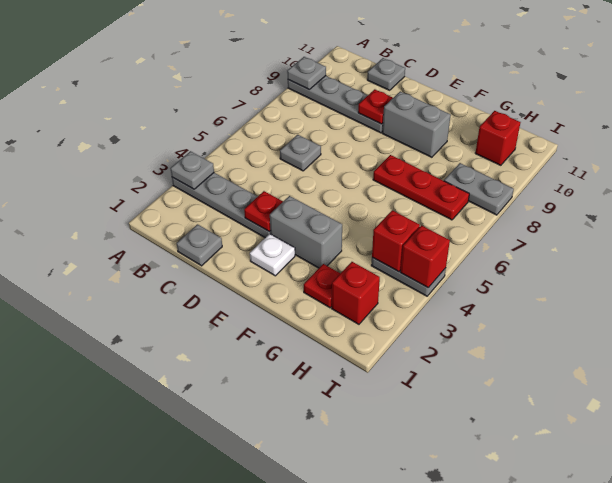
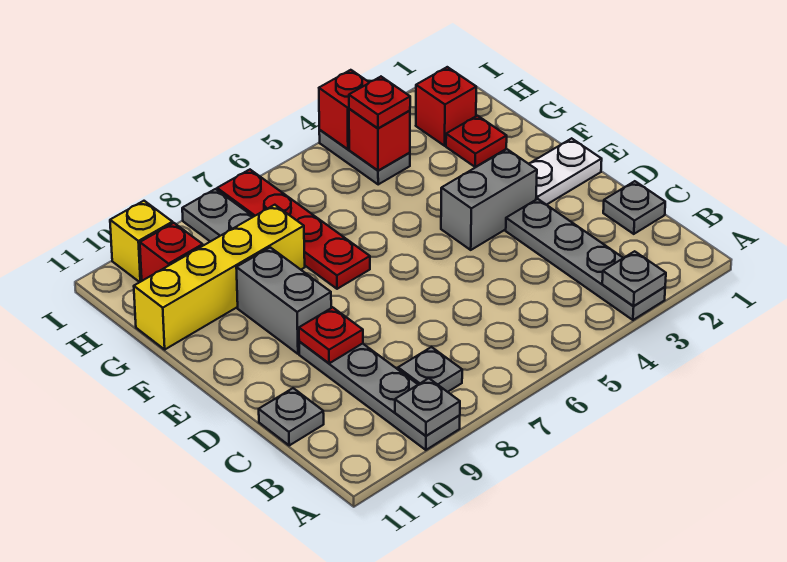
grey plate C6 level 1 -> grey plate B8 level 1
red plate D3 level 2 -> red plate H4 level 3
white plate E2 level 1 -> white plate E1:E2 level 1
grey brick E3:F3 level 1 -> grey brick E3:E4 level 1
red plate F7:H7 level 1 -> red plate F7:I7 level 1
none -> yellow brick G8:G11 level 1
none -> yellow brick I10 level 1

